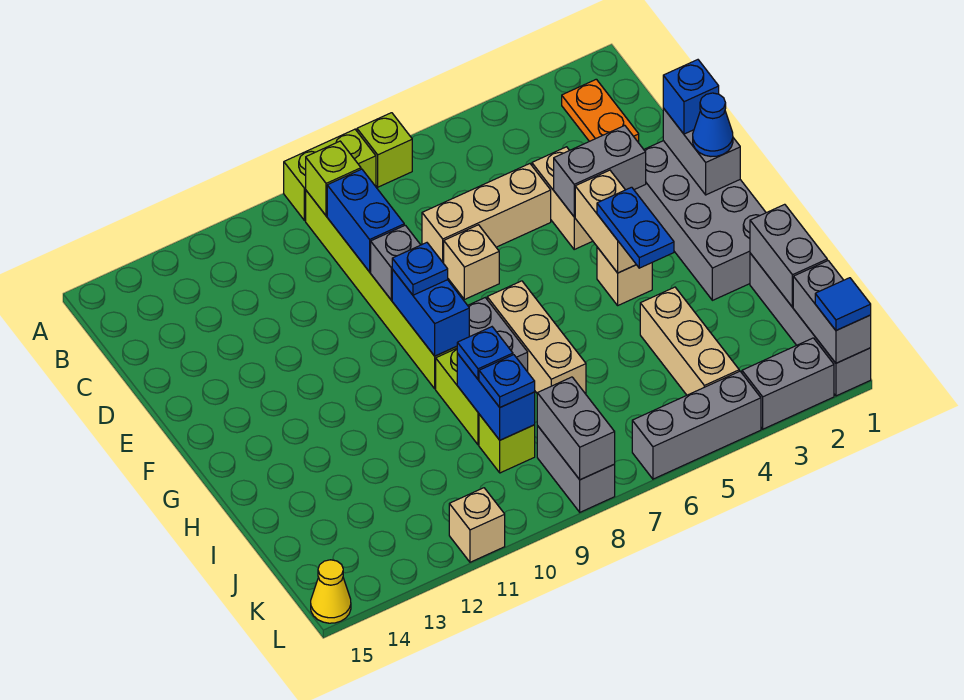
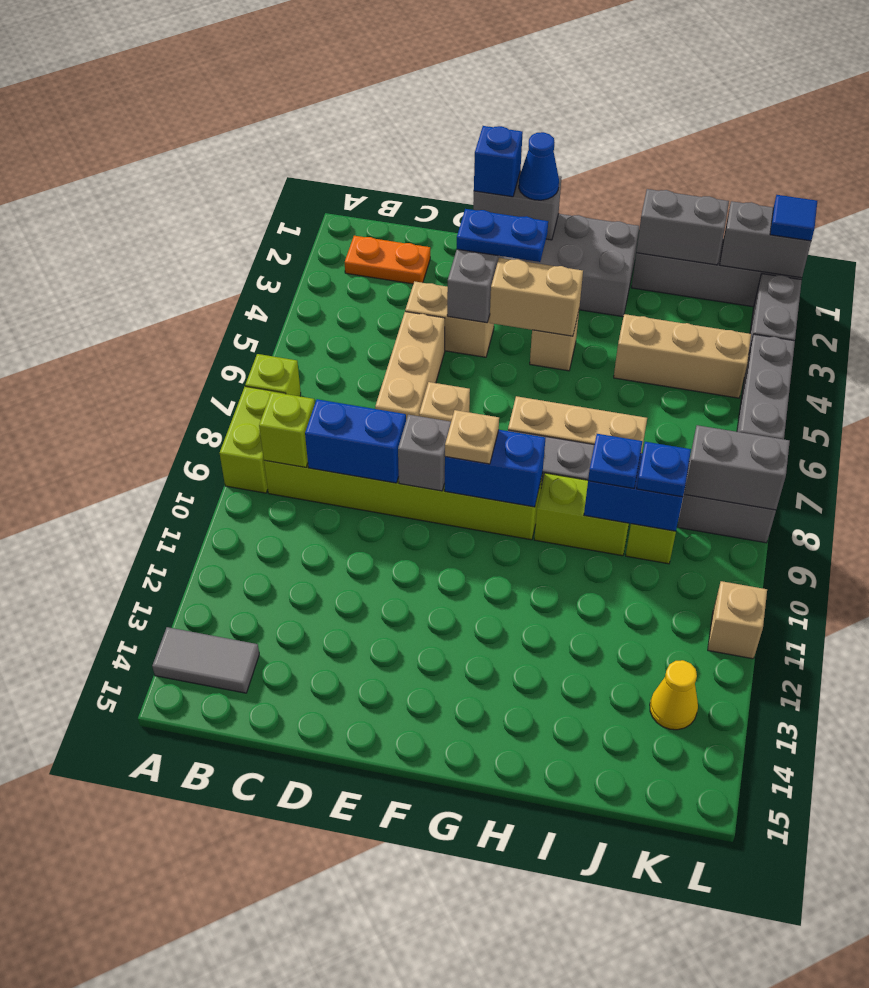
none -> grey tile A14:B14 level 1
blue plate F9 level 3 -> tan plate F9 level 3
blue plate G4:H4 level 3 -> blue plate E3:F3 level 3
yellow cone L15 level 1 -> yellow cone K13 level 1

